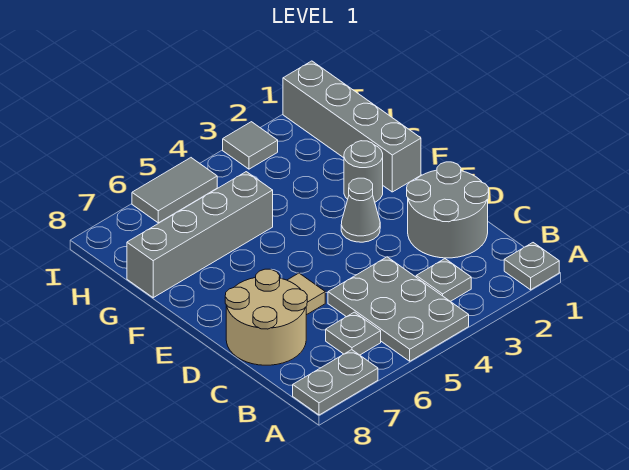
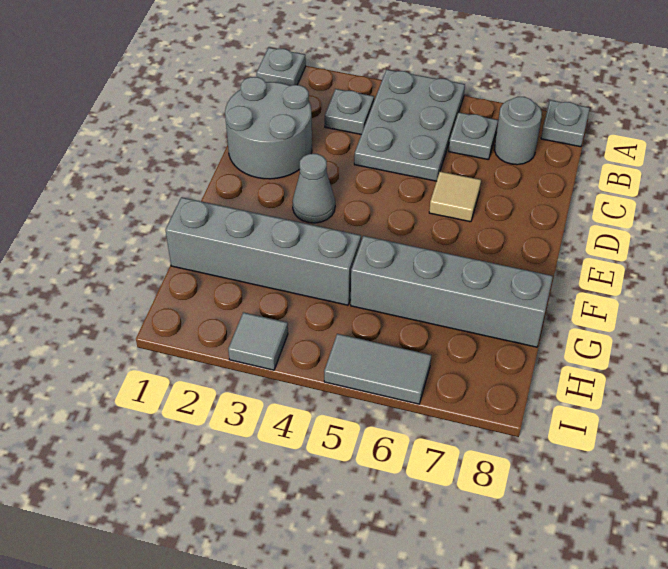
grey plate A7:A8 level 1 -> grey plate A8 level 1
tan round brick C7:D8 level 1 -> none
grey brick F1:I1 level 1 -> grey brick G1:G4 level 1
grey round brick F2 level 1 -> grey round brick B7 level 1

